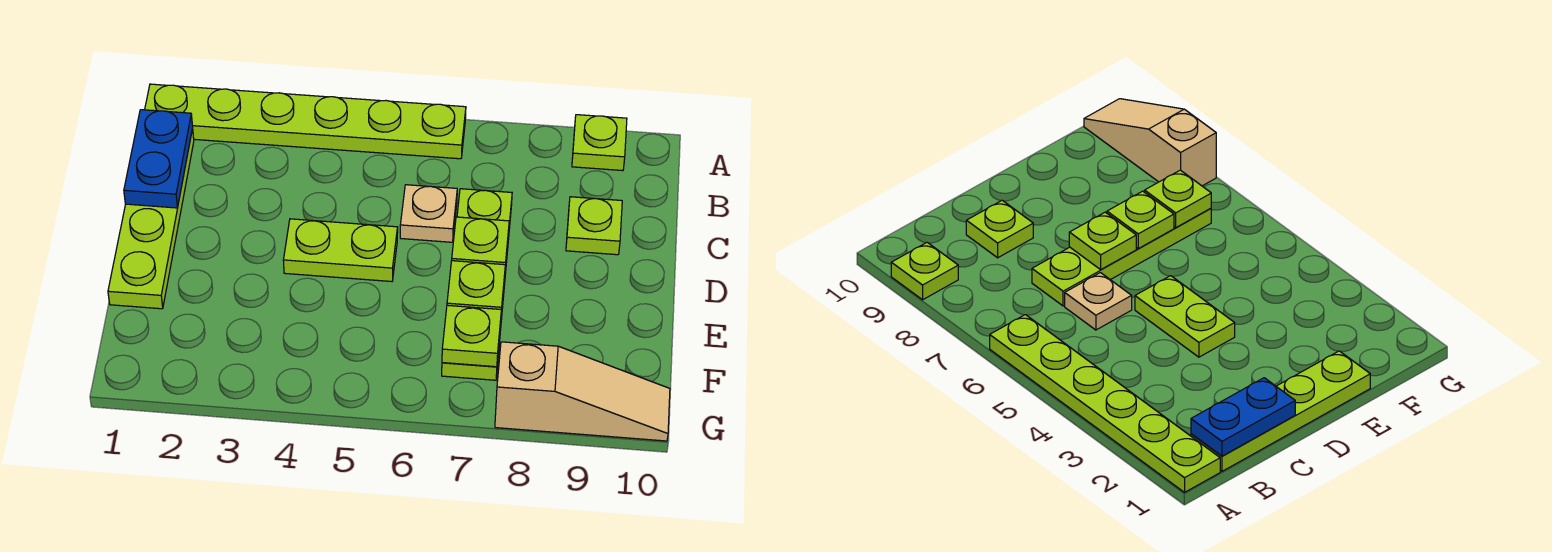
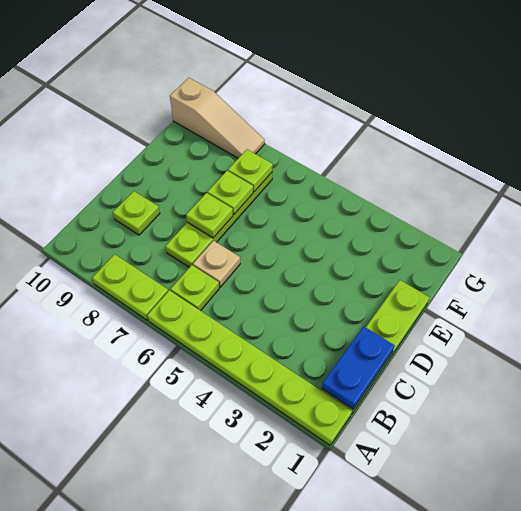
lime plate A9 level 1 -> lime plate B6 level 1
lime plate D4:D5 level 1 -> lime plate A7:A8 level 1
tan slope G8:G10 level 1 top 8 -> tan slope G8:G10 level 1 top 10

